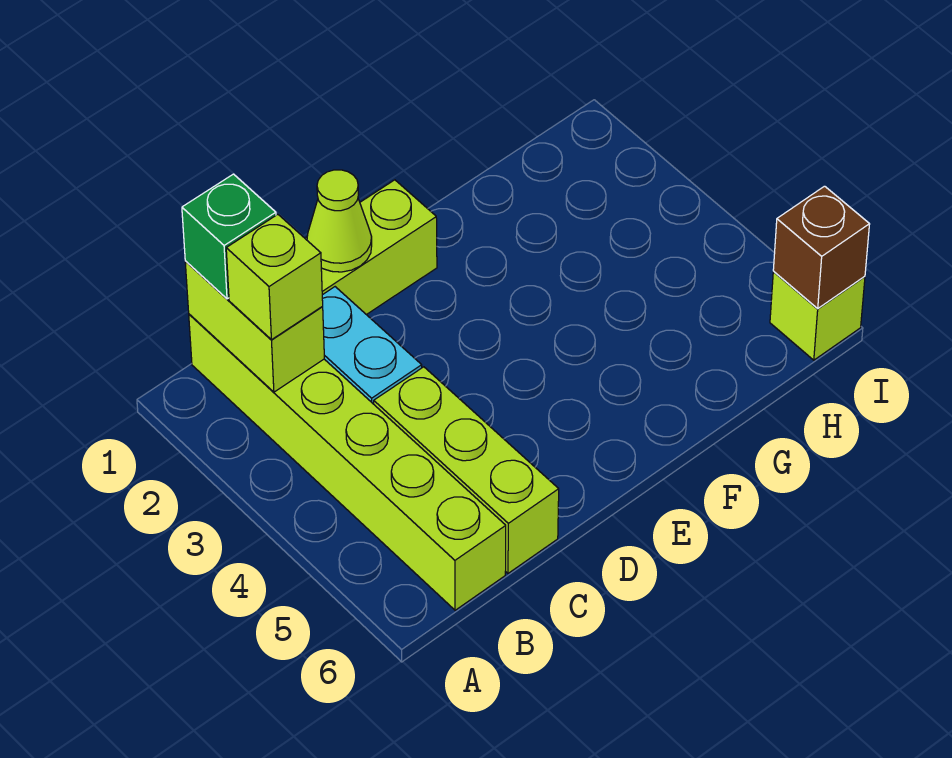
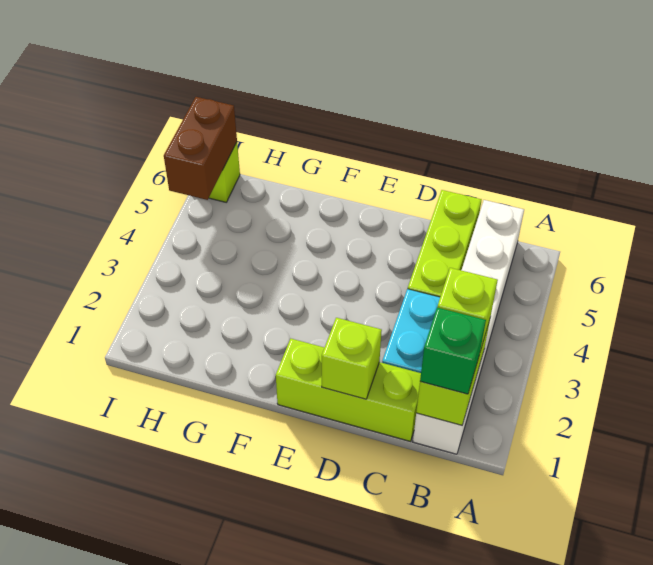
lime brick B1:B6 level 1 -> white brick B1:B6 level 1
lime cone D1 level 2 -> lime brick D1 level 2
brown brick I6 level 2 -> brown brick I5:I6 level 2

